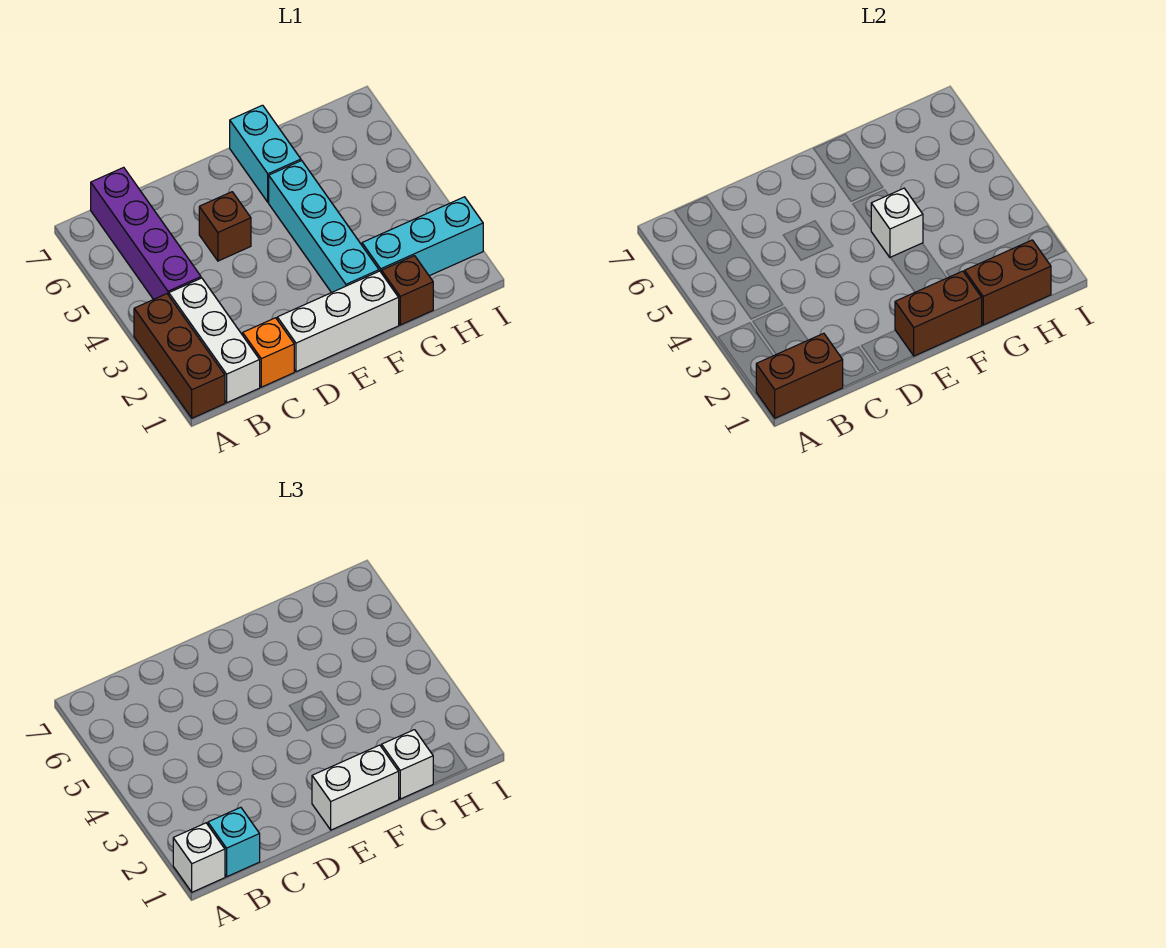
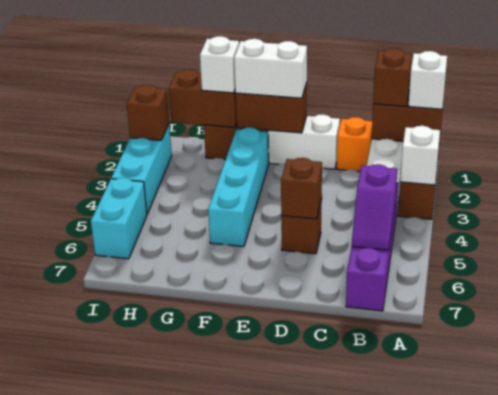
cyan brick B1 level 3 -> brown brick B1 level 3
none -> purple slope B5:B6 level 2 top 5
none -> brown brick D5 level 2
white brick F4 level 2 -> white brick A3 level 2
cyan brick F6:F7 level 1 -> cyan brick I5:I6 level 1
cyan brick G2:I2 level 1 -> cyan brick I2:I4 level 1
none -> brown brick I2 level 2

